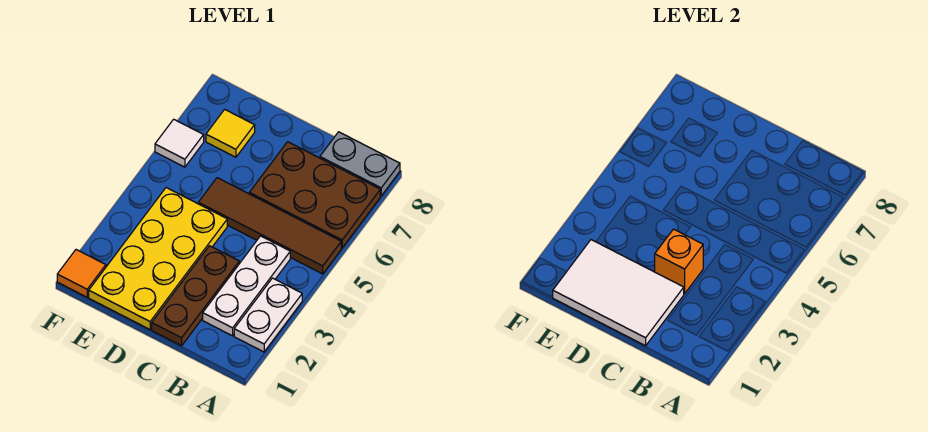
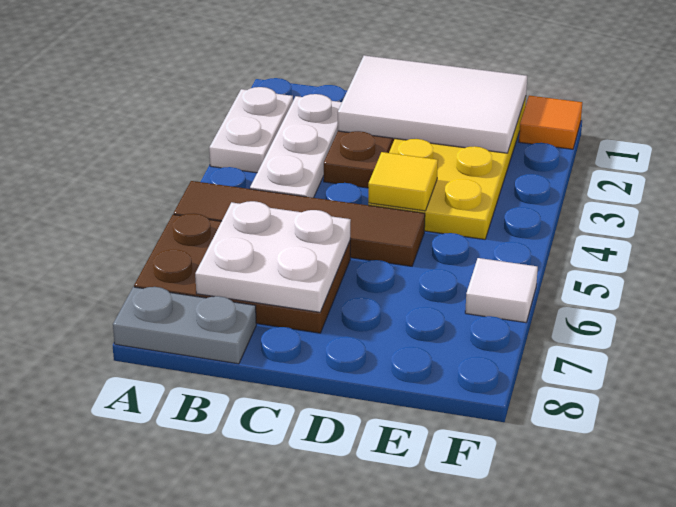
none -> white plate B6:C7 level 2
orange brick C3 level 2 -> none
yellow tile E7 level 1 -> yellow tile D4 level 2

